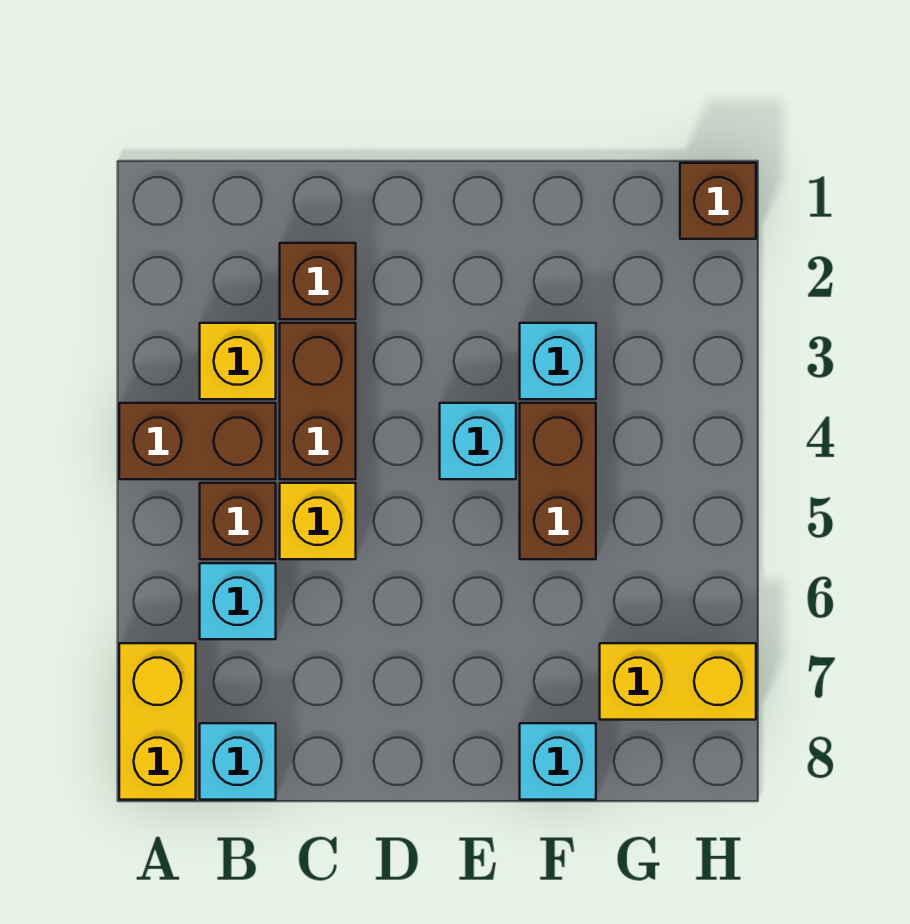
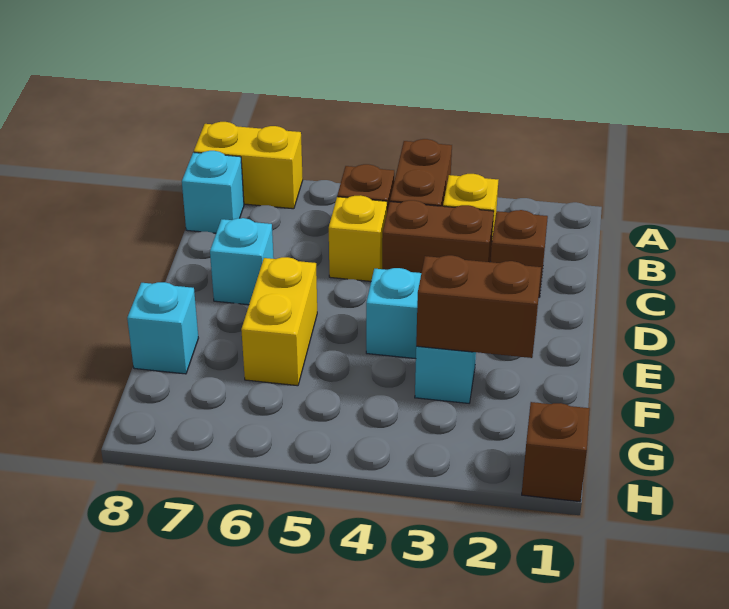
cyan brick B6 level 1 -> cyan brick D7 level 1
brown brick F4:F5 level 1 -> brown brick F2:F3 level 2
yellow brick G7:H7 level 1 -> yellow brick E6:F6 level 1

